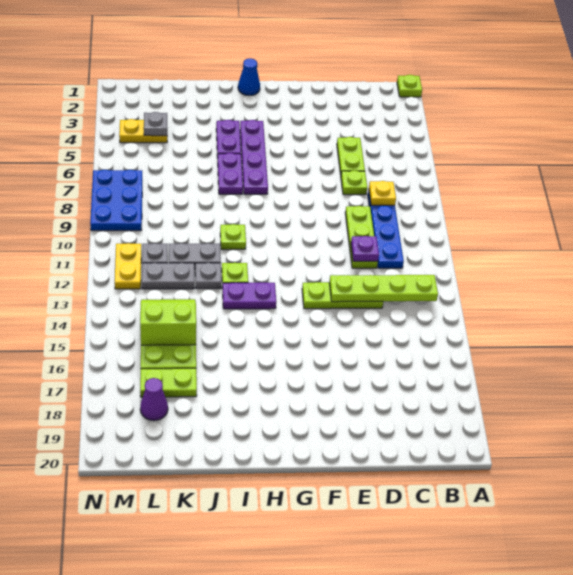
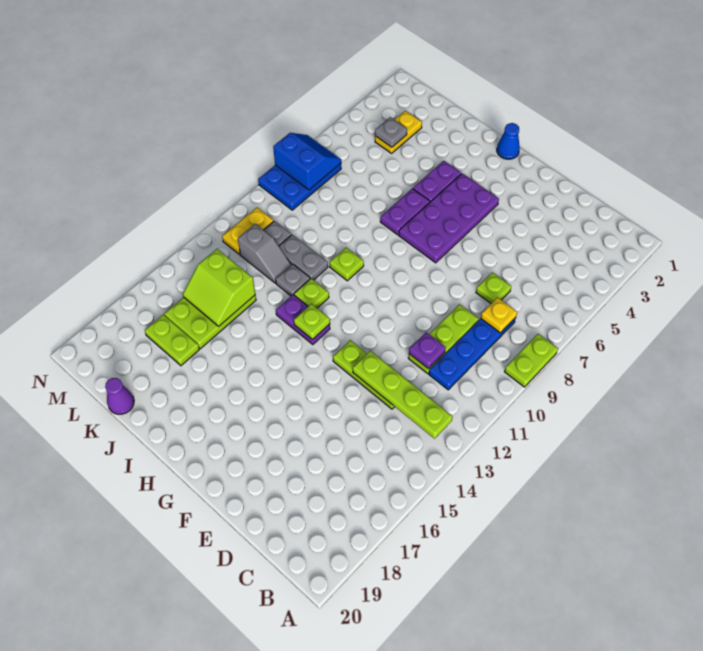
lime plate A1 level 1 -> lime plate H13 level 2
lime plate D5:D6 level 1 -> lime plate A8:A9 level 1
purple plate H4:H7 level 1 -> purple plate G4:H7 level 1
grey plate K12:L12 level 1 -> grey slope K12:L12 level 1 top L
lime slope K14:L15 level 2 top 15 -> lime slope K14:L15 level 2 top 14
yellow plate L4:M4 level 1 -> yellow plate L3:L4 level 1
purple cone L18 level 1 -> purple cone K20 level 1
none -> blue slope M7:N8 level 2 top 8

